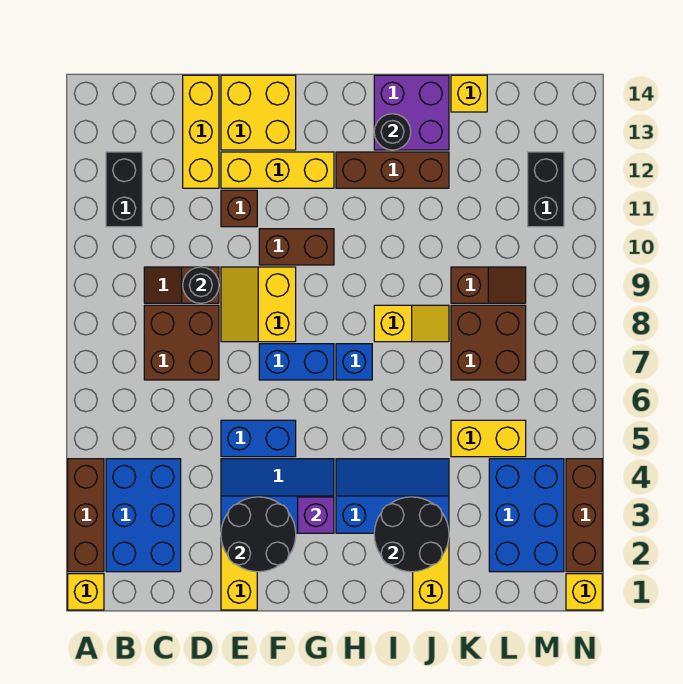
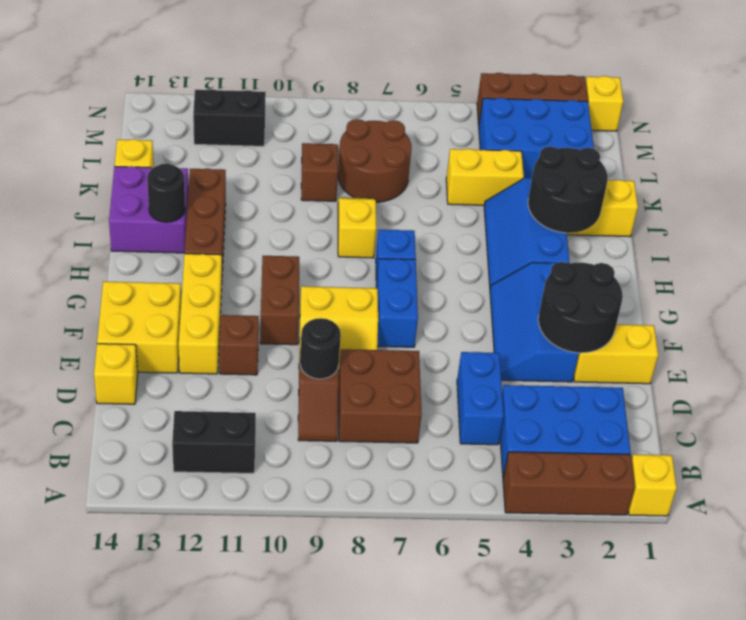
yellow brick D12:D14 level 1 -> yellow brick D14 level 1
blue brick E5:F5 level 1 -> blue brick C5:D5 level 1
purple brick G3 level 2 -> none
yellow brick K5:L5 level 1 -> yellow brick K4:K5 level 1
brown brick K7:L8 level 1 -> brown round brick K7:L8 level 1

